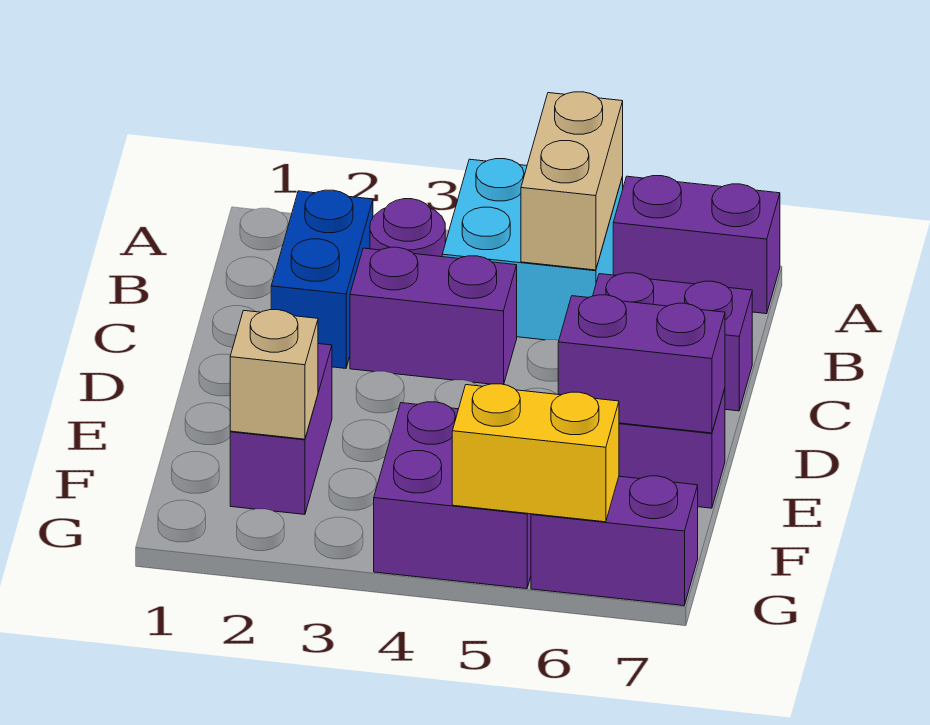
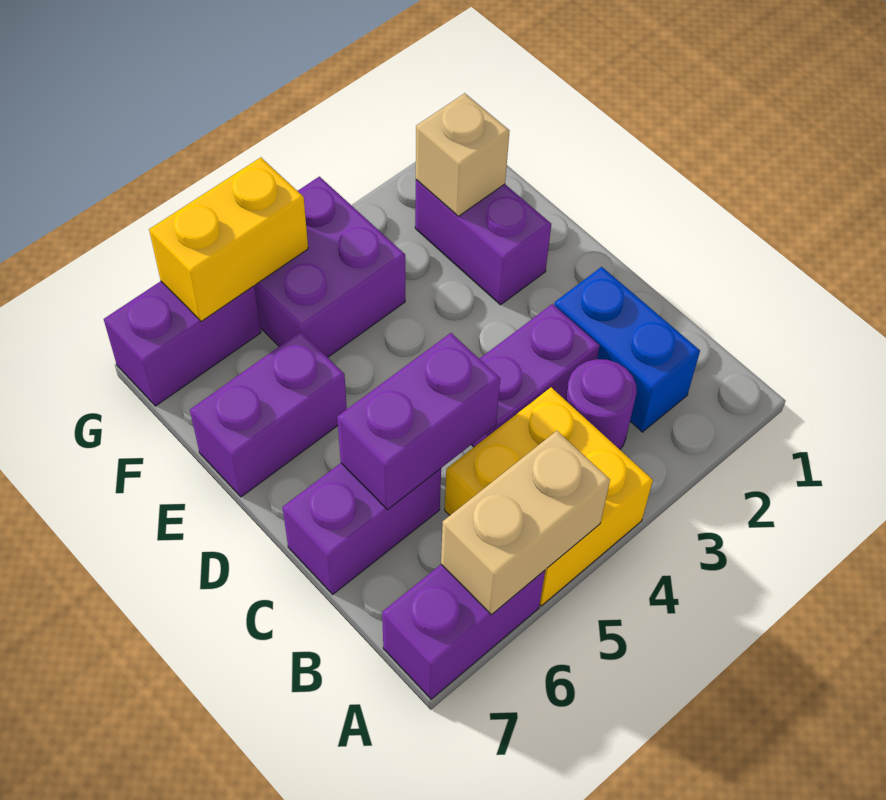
cyan brick A4:B5 level 1 -> yellow brick A4:B5 level 1
tan brick A5:B5 level 2 -> tan brick A5:A6 level 2
purple brick E6:E7 level 2 -> purple brick C5:C6 level 2

